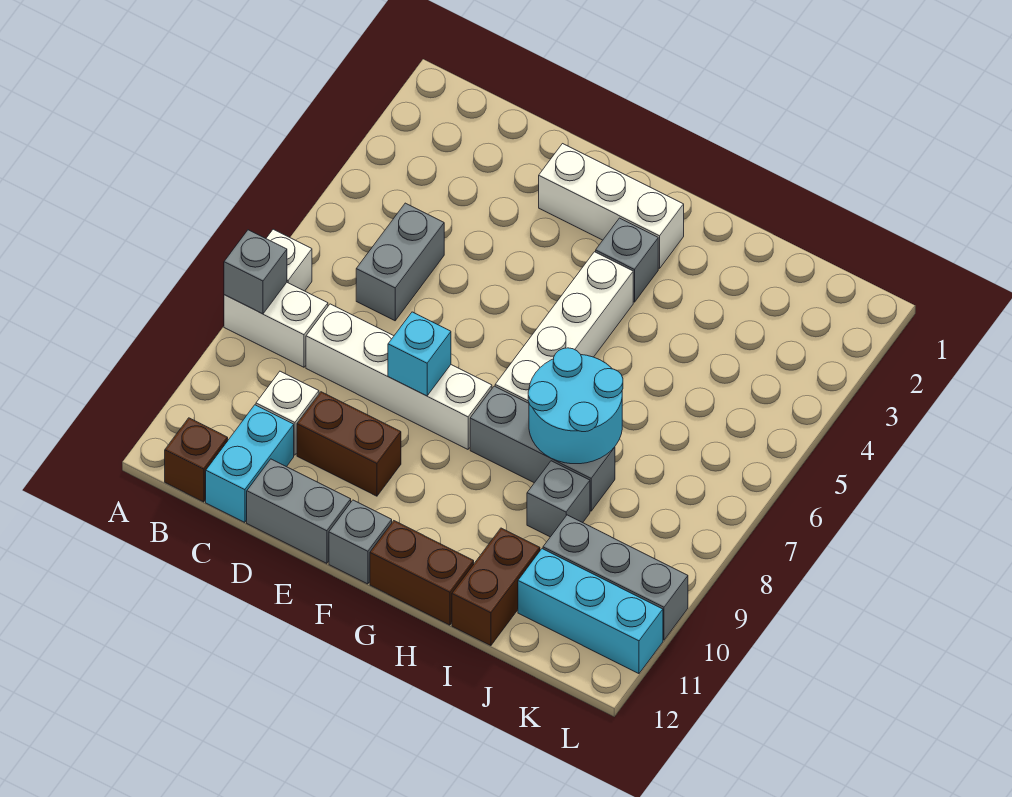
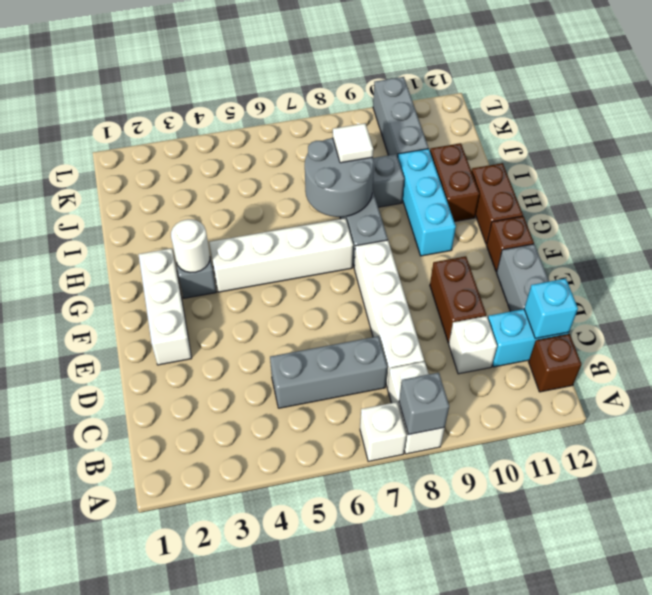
grey brick C5:C6 level 1 -> grey brick C5:C7 level 1
cyan brick E8 level 2 -> cyan brick C12 level 2
grey brick F12 level 1 -> brown brick F12 level 1
none -> white round brick G3 level 2
cyan round brick H7:I8 level 2 -> grey round brick H7:I8 level 2
none -> white tile I8 level 3
brown brick I11:I12 level 1 -> brown brick H11:I11 level 1
cyan brick J11:L11 level 1 -> cyan brick G10:I10 level 1

